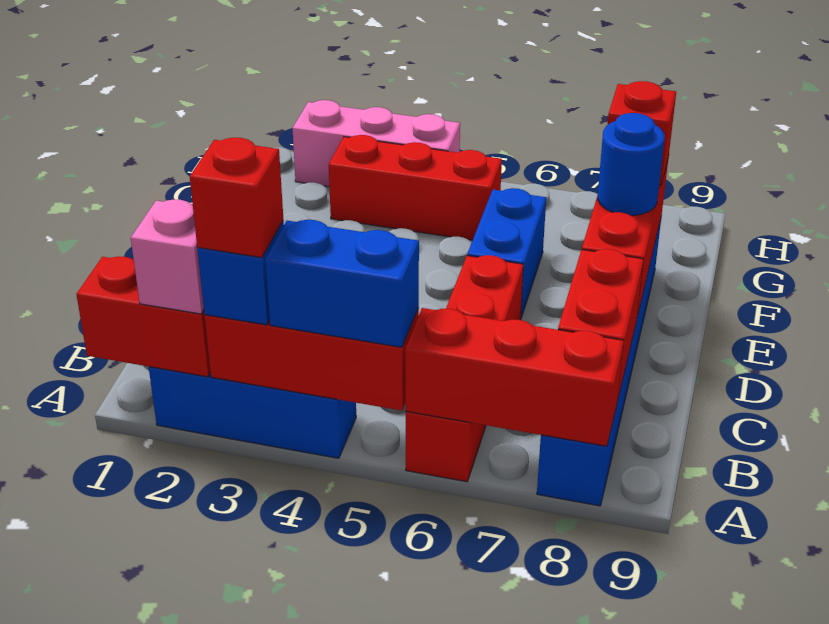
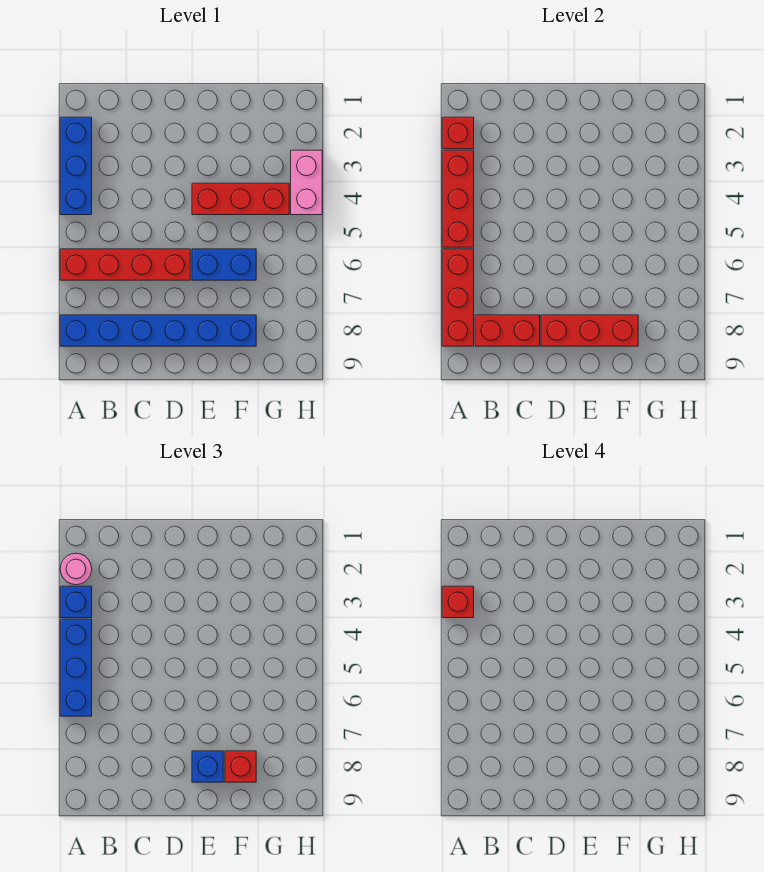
red brick A1:A2 level 2 -> red brick A2 level 2
pink brick A2 level 3 -> pink round brick A2 level 3
blue brick A4:A5 level 3 -> blue brick A4:A6 level 3
blue round brick E8 level 3 -> blue brick E8 level 3
red brick G3:G5 level 1 -> red brick E4:G4 level 1
pink brick H2:H4 level 1 -> pink brick H3:H4 level 1

